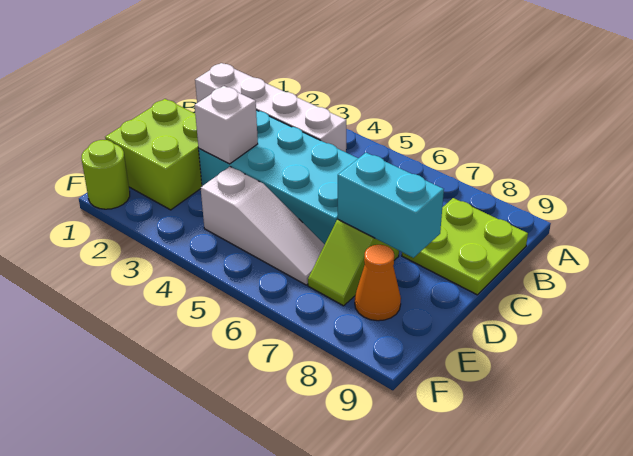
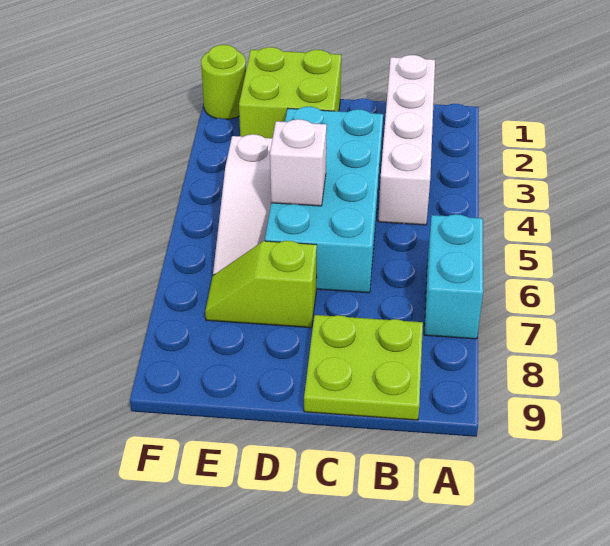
white brick D3 level 2 -> white brick D5 level 2
cyan brick D7:D8 level 2 -> cyan brick A6:A7 level 1
orange cone E8 level 1 -> none

